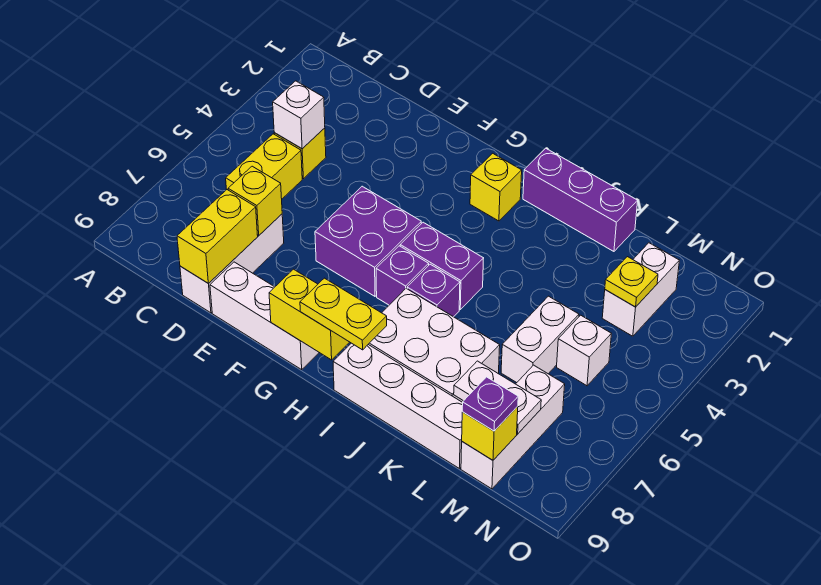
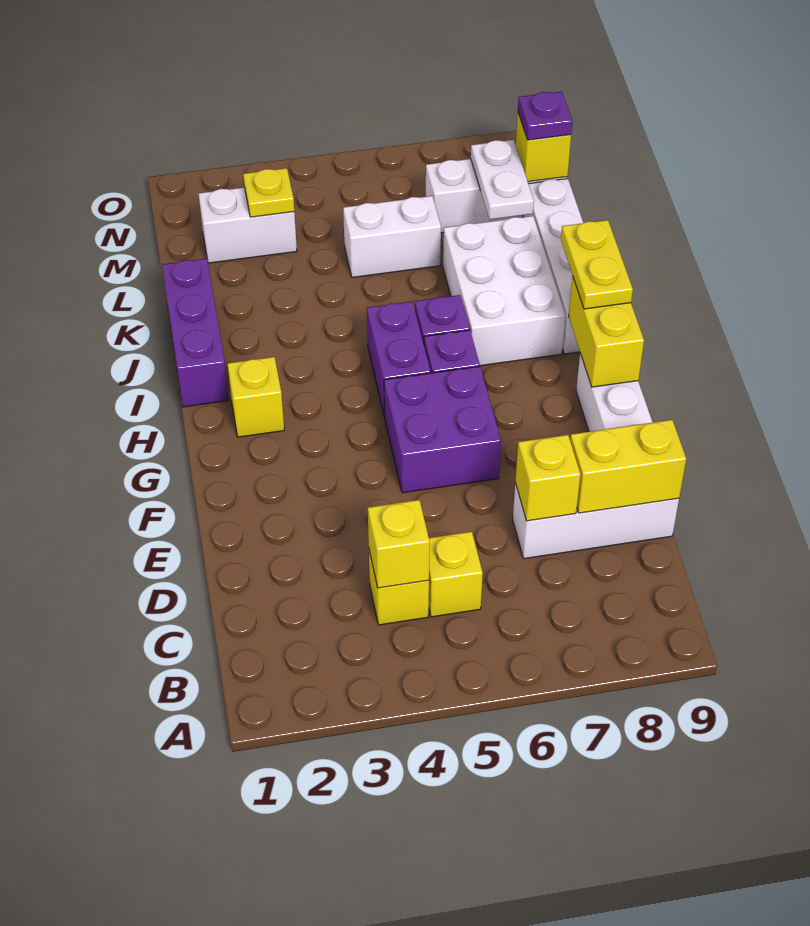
white brick C4 level 2 -> yellow brick C4 level 2
yellow brick C5:C6 level 1 -> yellow brick C5 level 1
white brick M5 level 1 -> none

